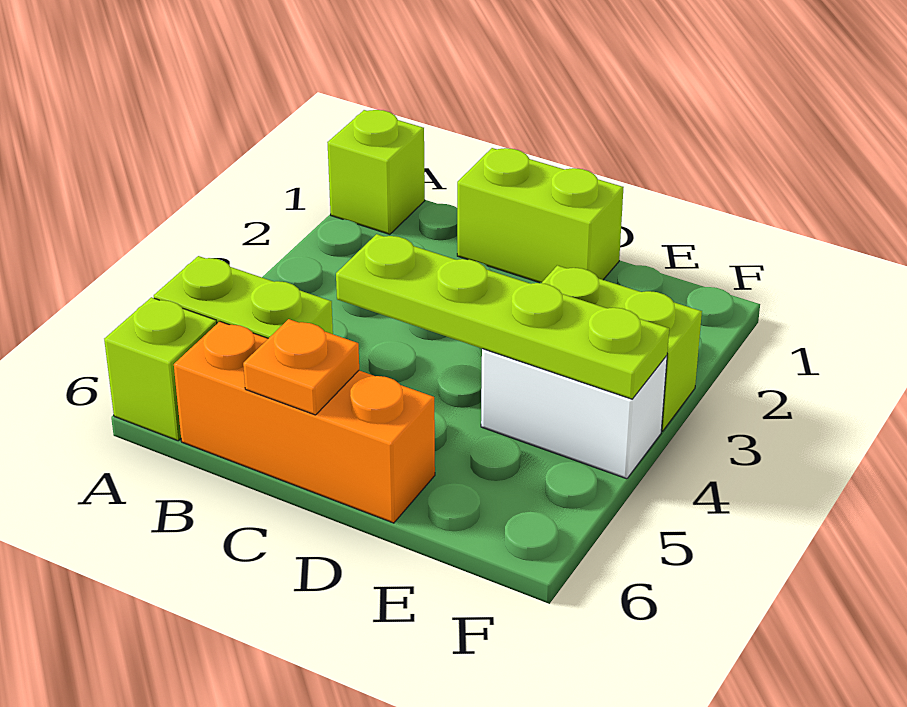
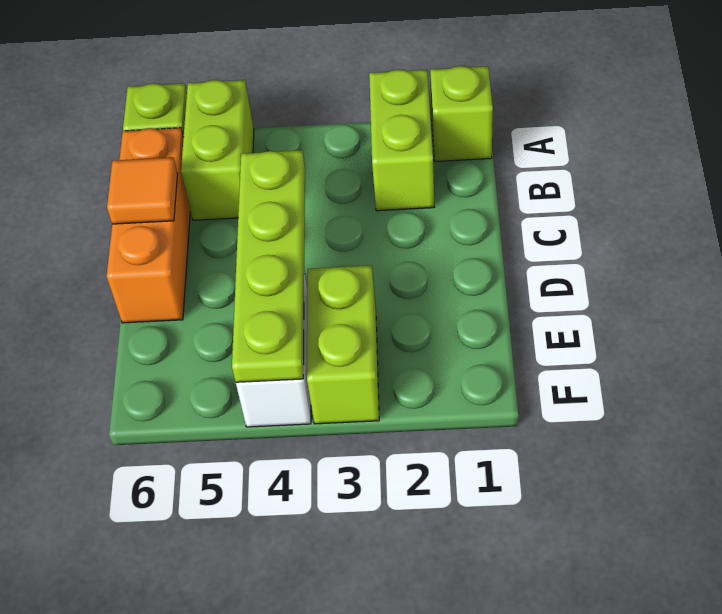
lime brick C1:D1 level 1 -> lime brick A2:B2 level 1
orange plate C6 level 2 -> orange tile C6 level 2

